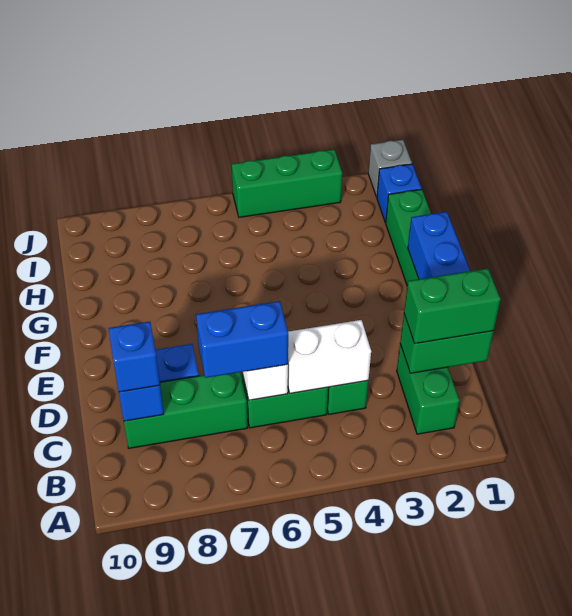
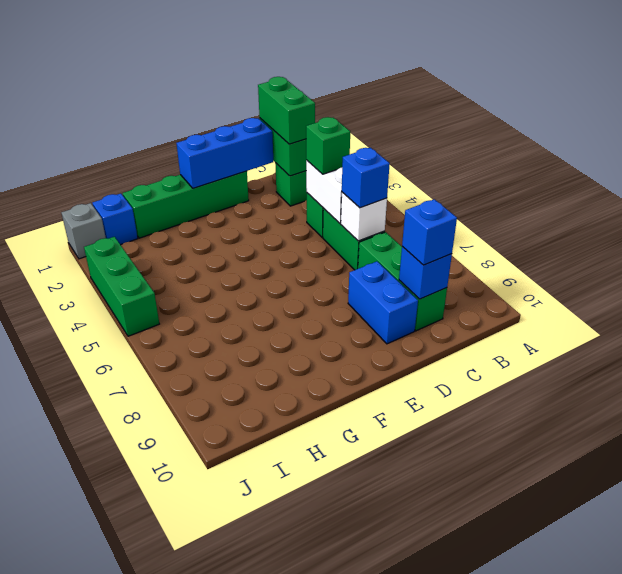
none -> green brick C4 level 3
blue brick C6:C7 level 3 -> blue brick C6 level 3

